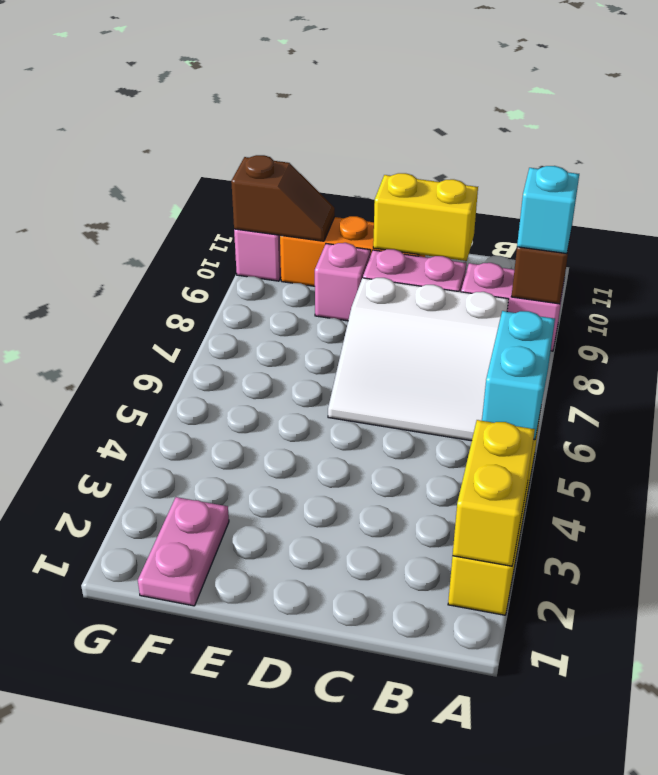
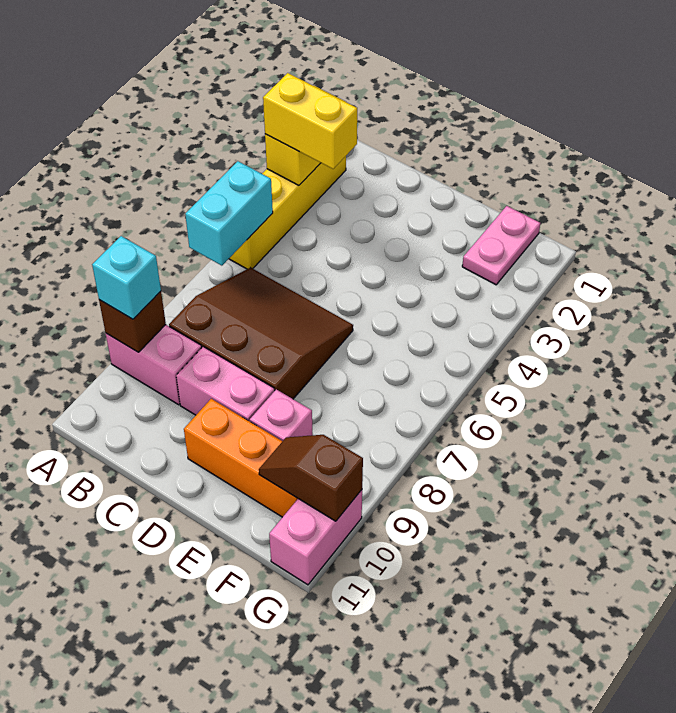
white slope B6:D8 level 1 top 8 -> brown slope B6:D8 level 1 top 8
yellow brick C10:D10 level 2 -> yellow brick A3:B3 level 3

